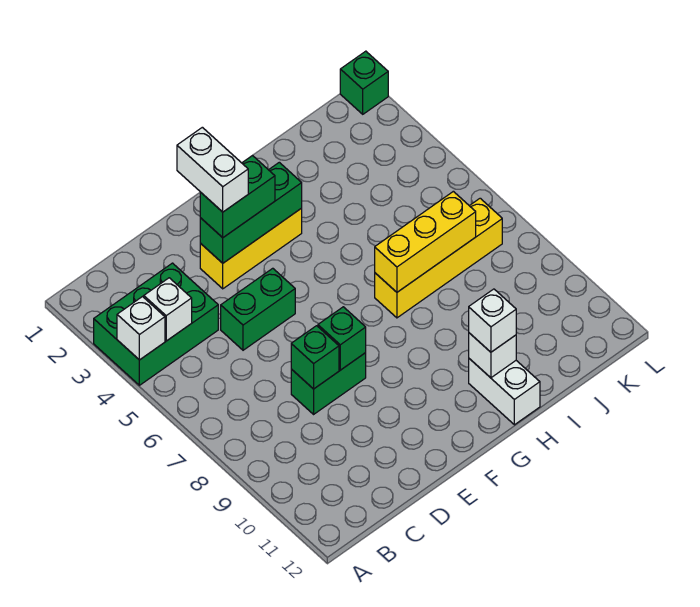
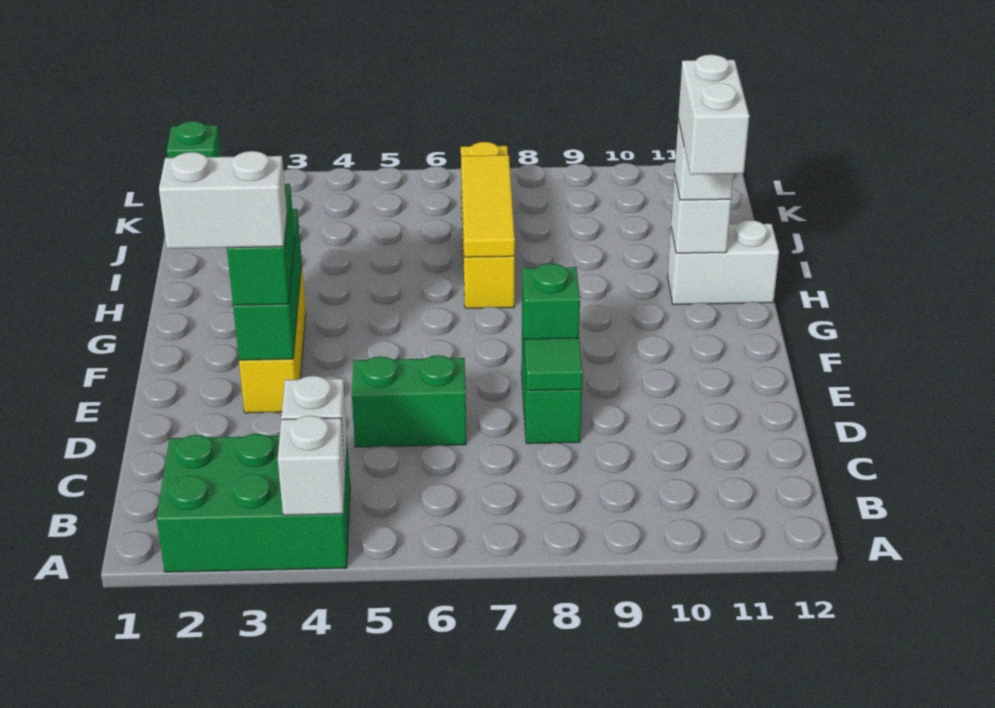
green brick A3:C4 level 1 -> green brick A2:B4 level 1
green brick D5:E5 level 1 -> green brick D5:D6 level 1
green brick D8 level 2 -> green tile D8 level 2
none -> white brick G11:H11 level 4
yellow brick H7:J7 level 2 -> yellow tile H7:J7 level 2

